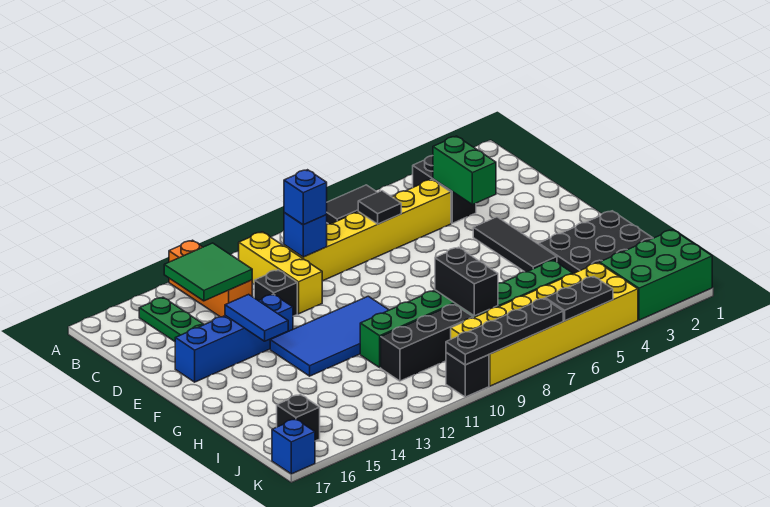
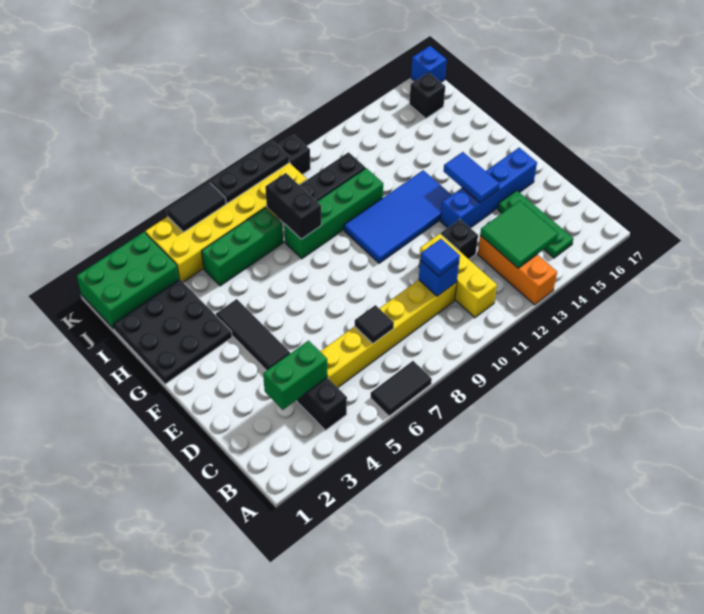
green brick C4:D4 level 2 -> green brick C3:C4 level 2
blue brick C10 level 3 -> blue tile C10 level 3
black plate K5:K6 level 2 -> black tile K5:K6 level 2
black plate K7:K10 level 2 -> black plate K7:K9 level 2

